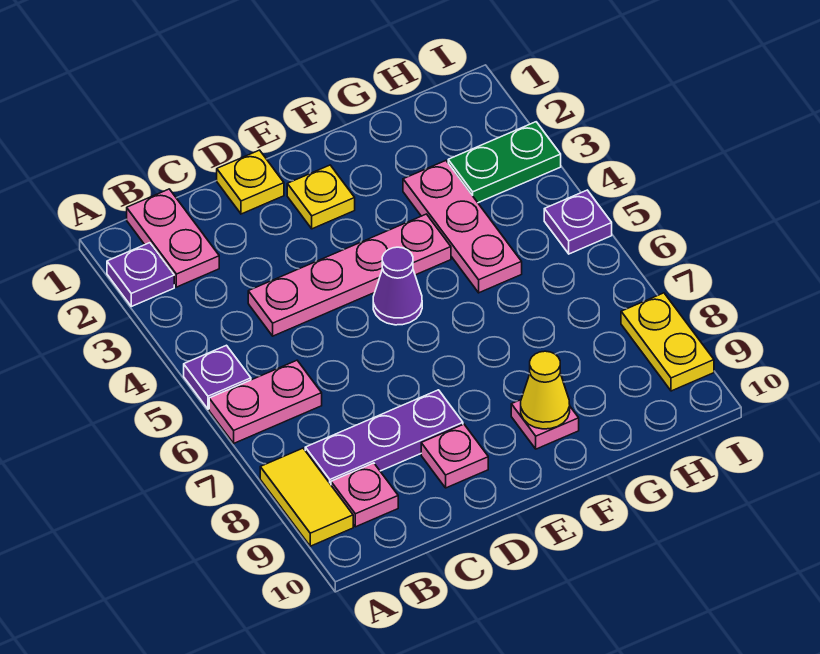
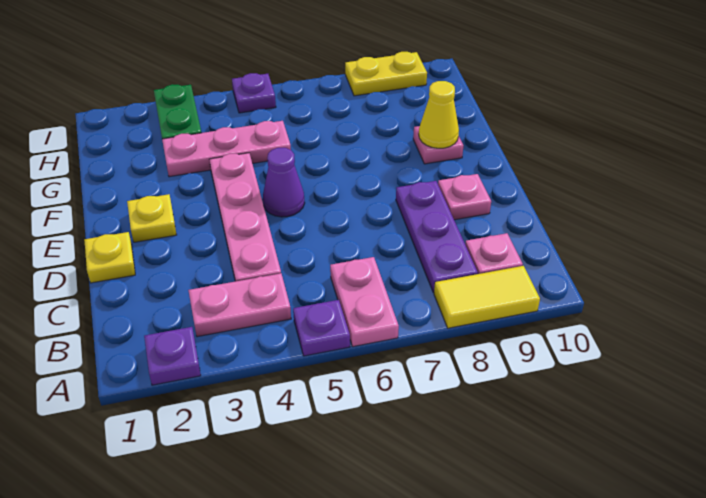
pink plate B1:B2 level 1 -> pink plate B3:B4 level 1

